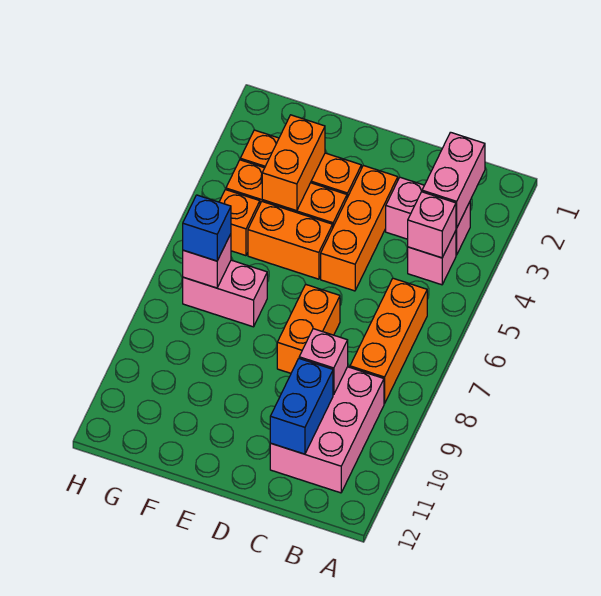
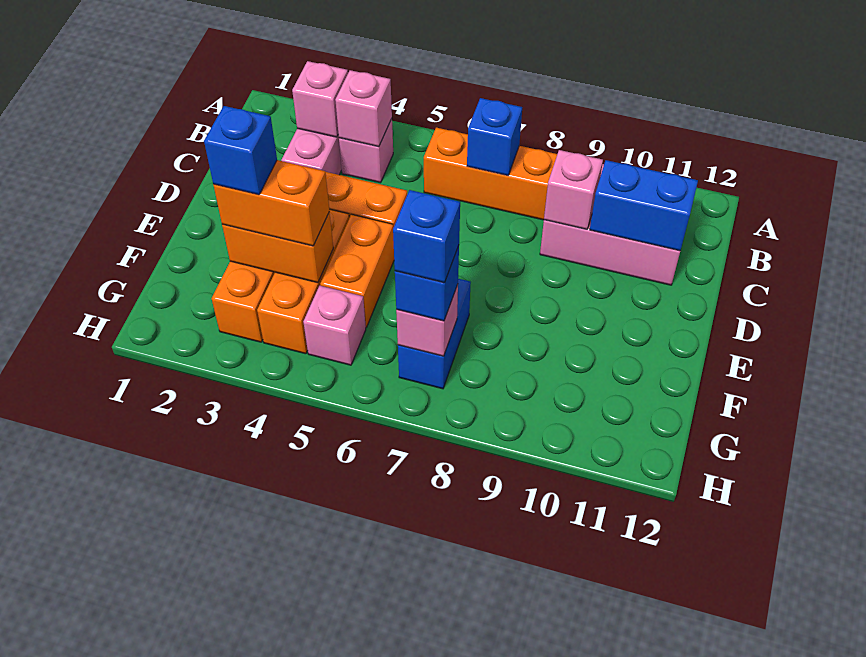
pink brick B2:B3 level 2 -> pink brick B3 level 2
none -> blue brick B7 level 2
orange brick D7:D8 level 1 -> orange brick F3:F4 level 3
none -> blue brick F3 level 4
pink brick F7:G7 level 1 -> blue brick F7:G7 level 1
orange brick G5 level 1 -> pink brick G5 level 1
none -> blue brick G7 level 4

